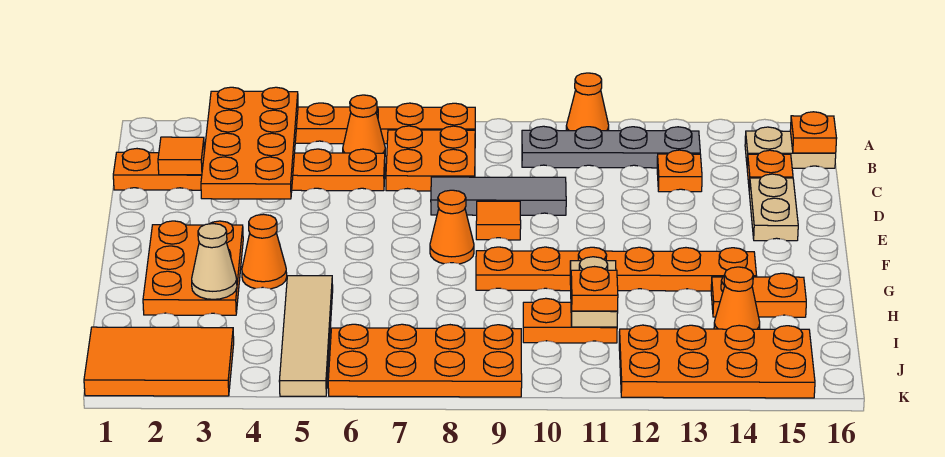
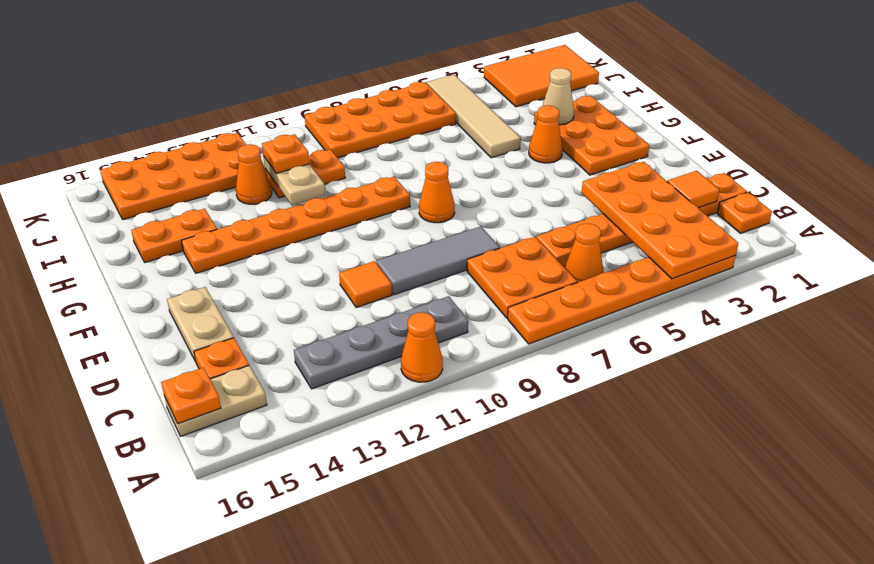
orange plate C13 level 1 -> orange plate B1 level 1
orange tile E9 level 1 -> orange tile D11 level 1
orange cone I14 level 1 -> orange cone I12 level 1

